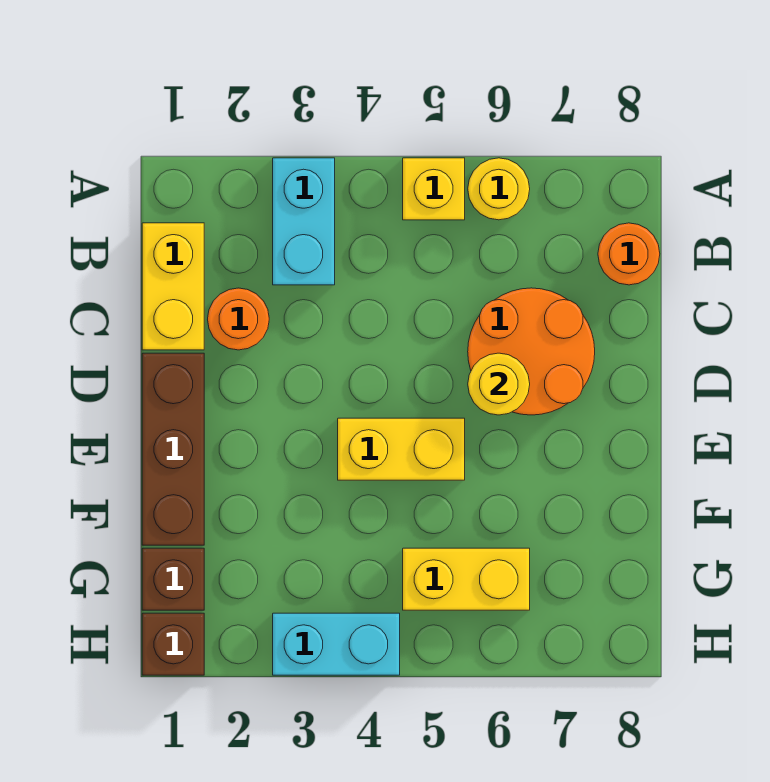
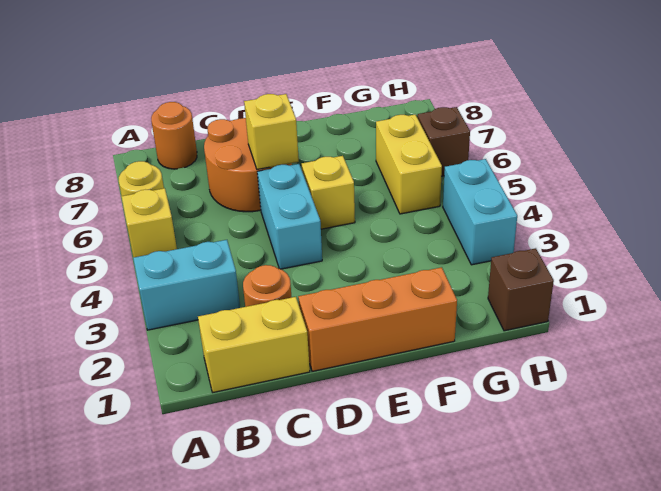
brown brick D1:F1 level 1 -> orange brick D1:F1 level 1
none -> cyan brick D4:D5 level 1
yellow round brick D6 level 2 -> yellow brick D6 level 2
yellow brick E4:E5 level 1 -> yellow brick E5 level 1
brown brick G1 level 1 -> brown brick H6 level 1

